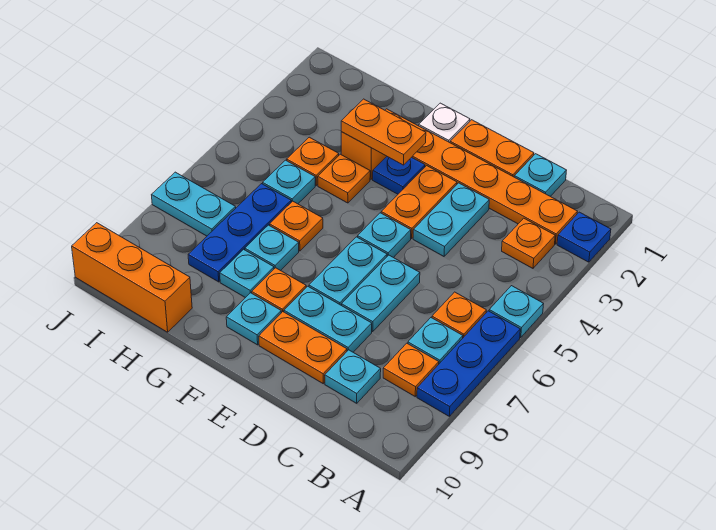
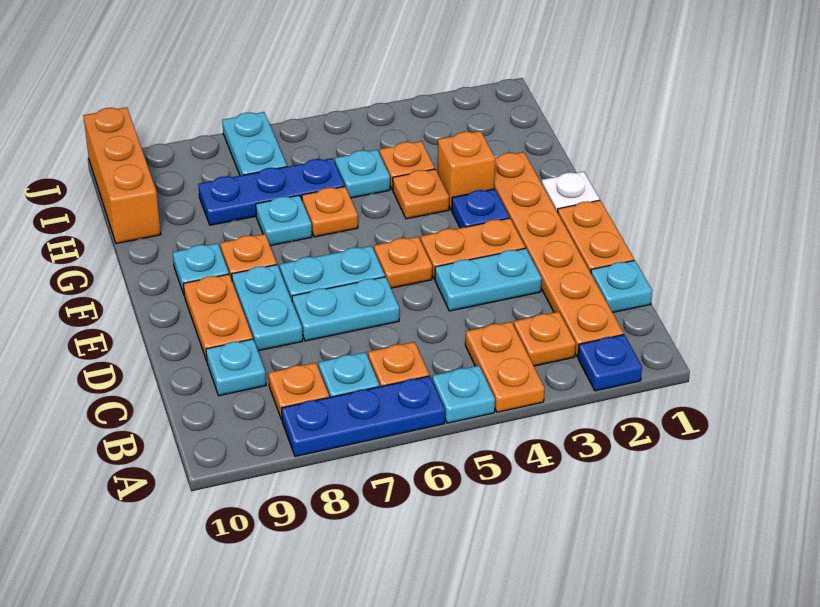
cyan plate E5 level 1 -> orange plate E5 level 1
orange plate F3:G3 level 2 -> orange plate A4:B4 level 1
cyan plate G8 level 1 -> none

